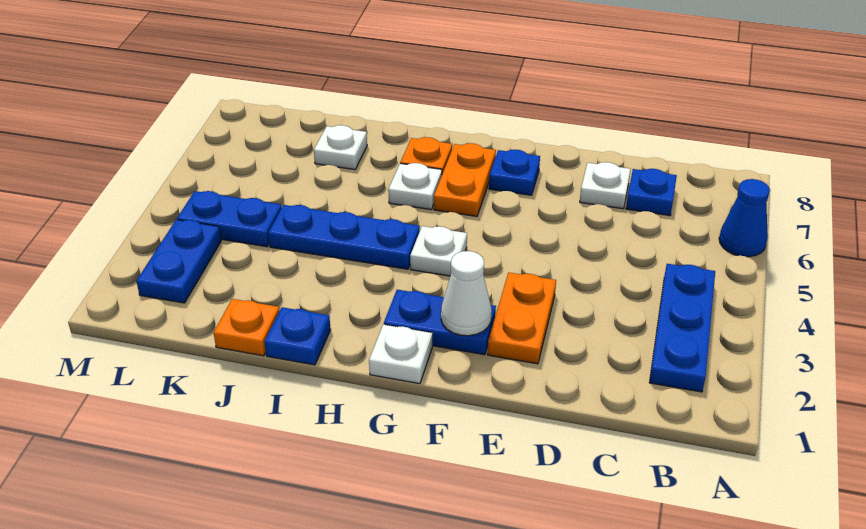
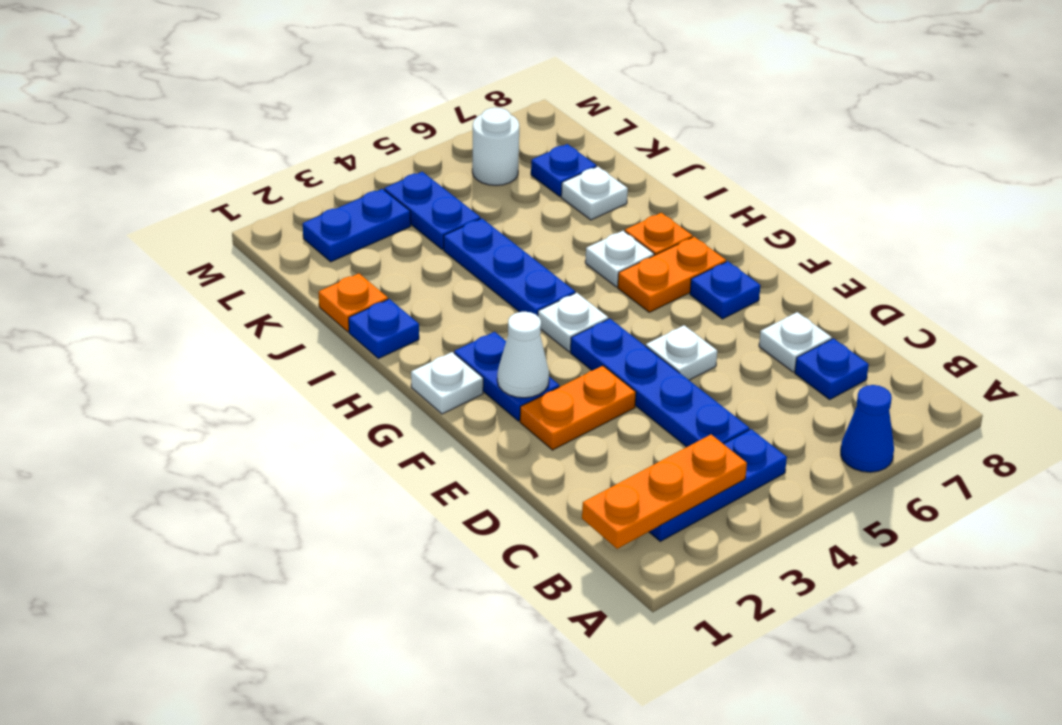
none -> orange plate B1:B3 level 2
none -> blue plate C4:F4 level 1
none -> white plate E5 level 1
none -> blue plate K7 level 1
none -> white round brick L6 level 1

